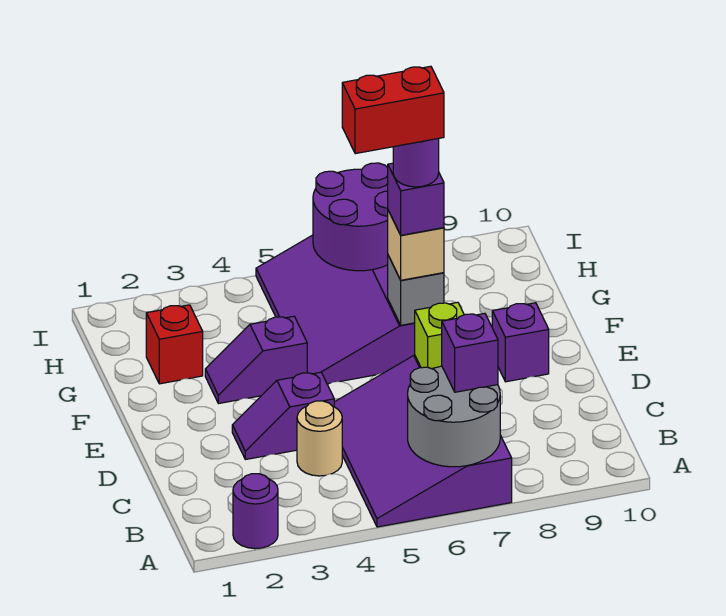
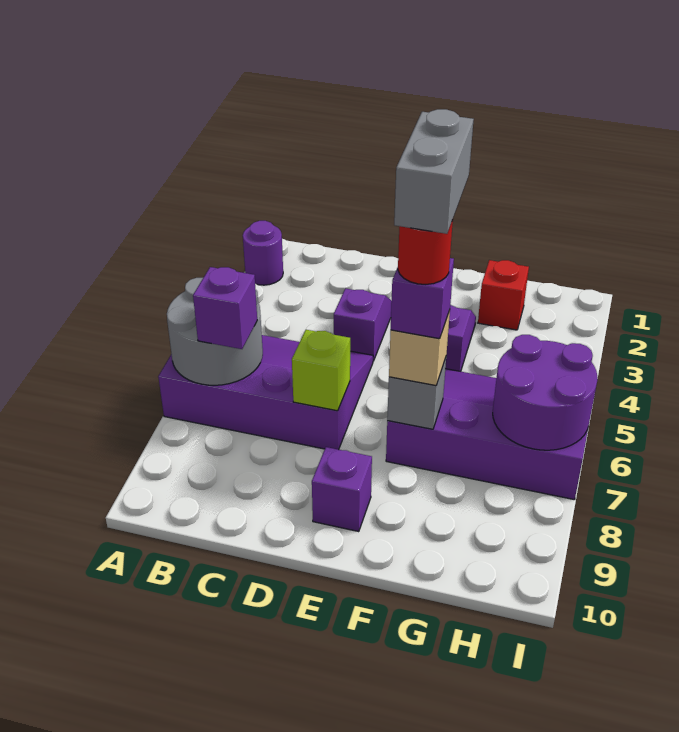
tan round brick C4 level 1 -> none
red brick F6:F7 level 6 -> grey brick F6:F7 level 6
purple round brick F7 level 5 -> red round brick F7 level 5

